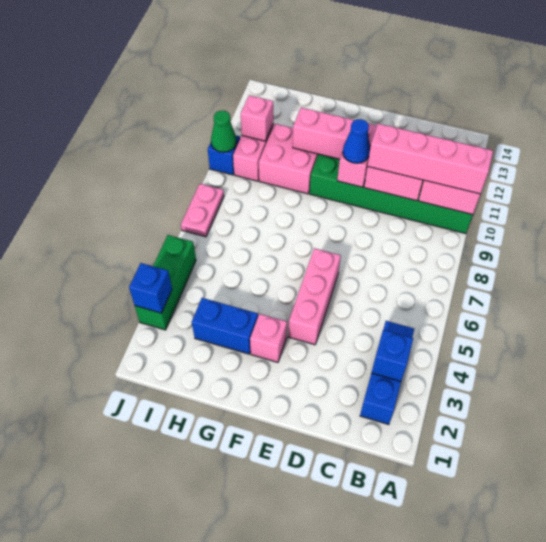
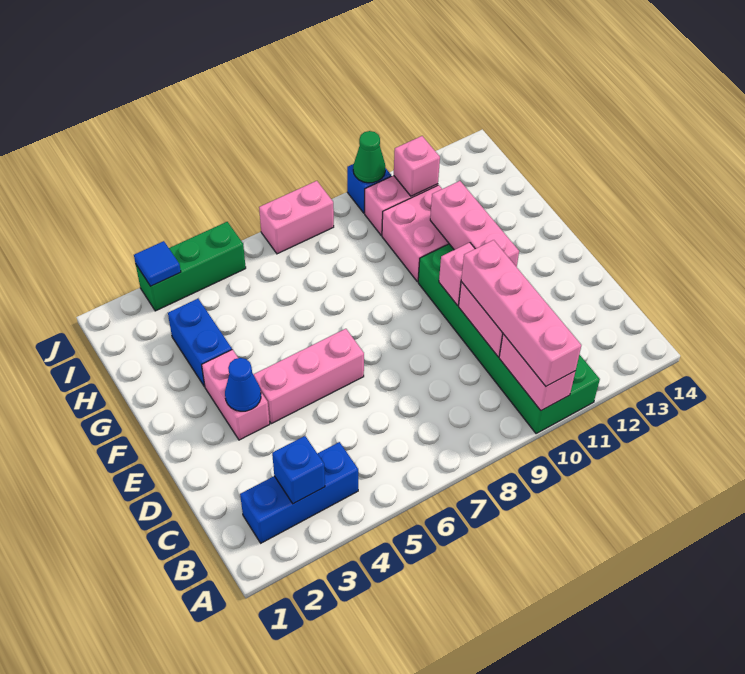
blue cone E10 level 3 -> blue cone E3 level 2
pink brick F3 level 1 -> pink brick E3:F3 level 1
blue brick J3 level 2 -> blue tile J3 level 2
pink plate J7:J8 level 1 -> pink brick J7:J8 level 1

